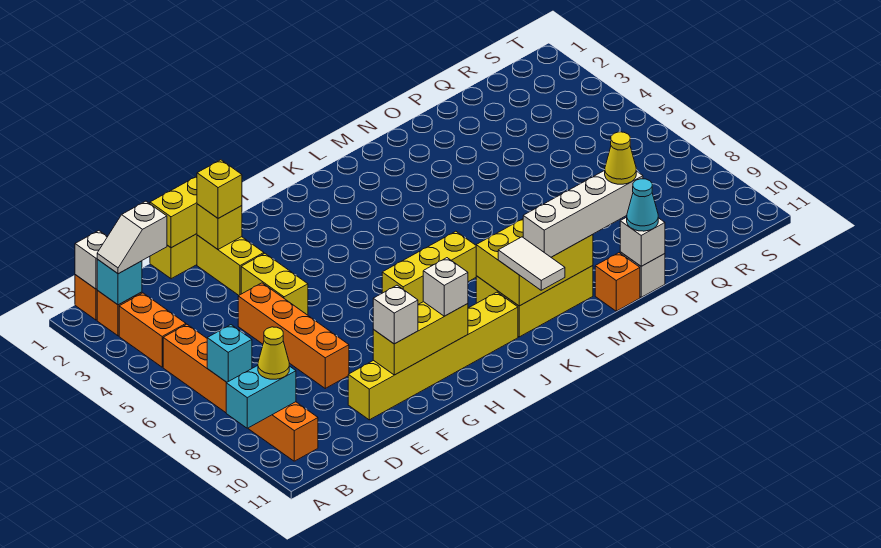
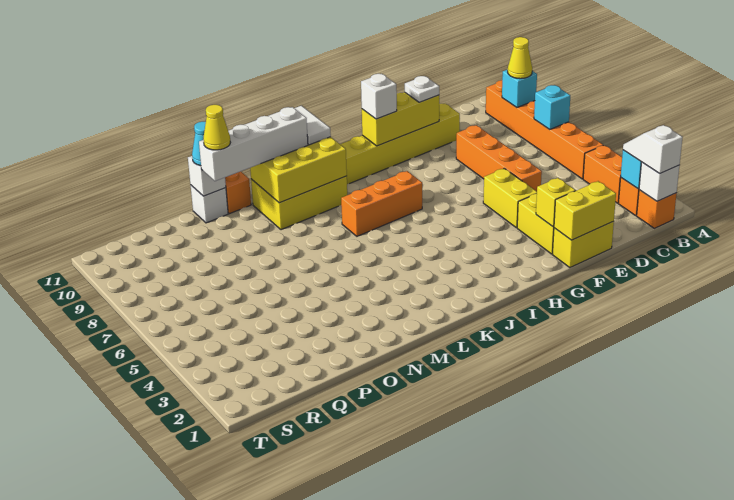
cyan brick A9:B9 level 2 -> cyan brick B9 level 2
white slope B2:C2 level 3 top C -> white slope B1:B2 level 3 top 1
yellow brick F2 level 3 -> none
white brick F10 level 3 -> white plate F10 level 3
yellow brick I7:K7 level 1 -> orange brick I7:K7 level 1

